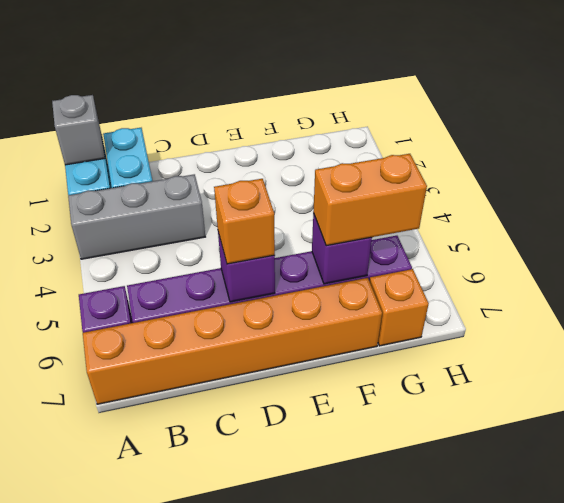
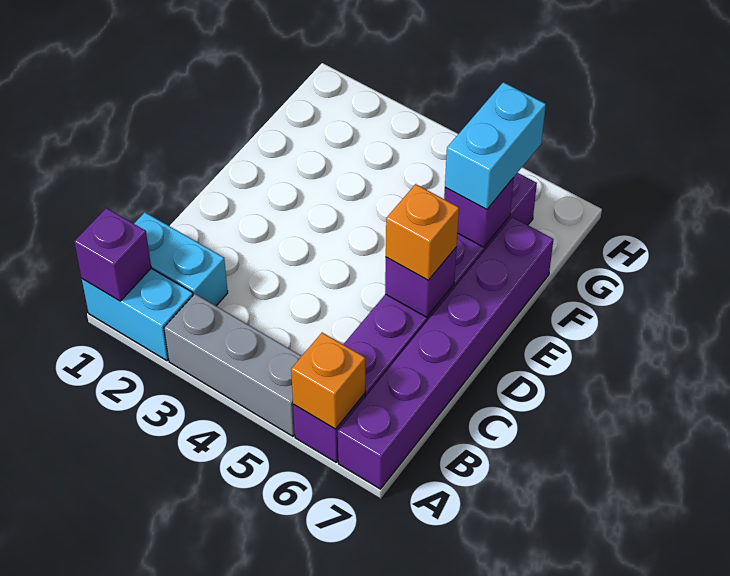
grey brick A1 level 2 -> purple brick A1 level 2
grey brick A3:C3 level 1 -> grey brick A3:A5 level 1
orange brick A7:F7 level 1 -> purple brick A7:F7 level 1
orange brick F6:G6 level 3 -> cyan brick F6:G6 level 3
orange brick G7 level 1 -> orange brick A6 level 2

